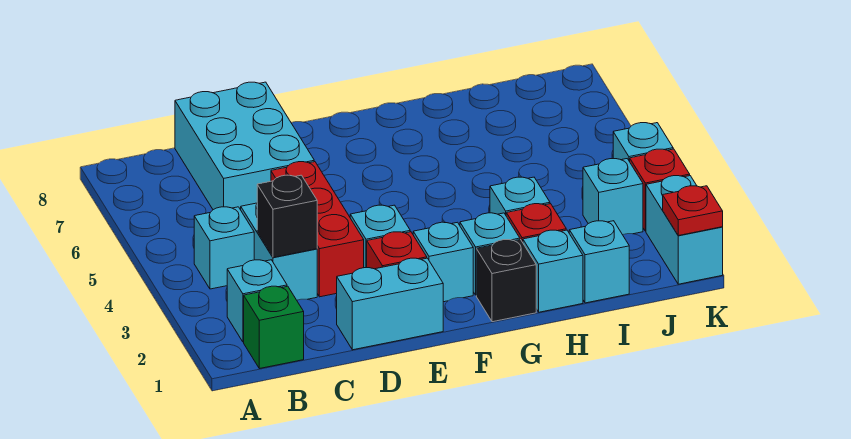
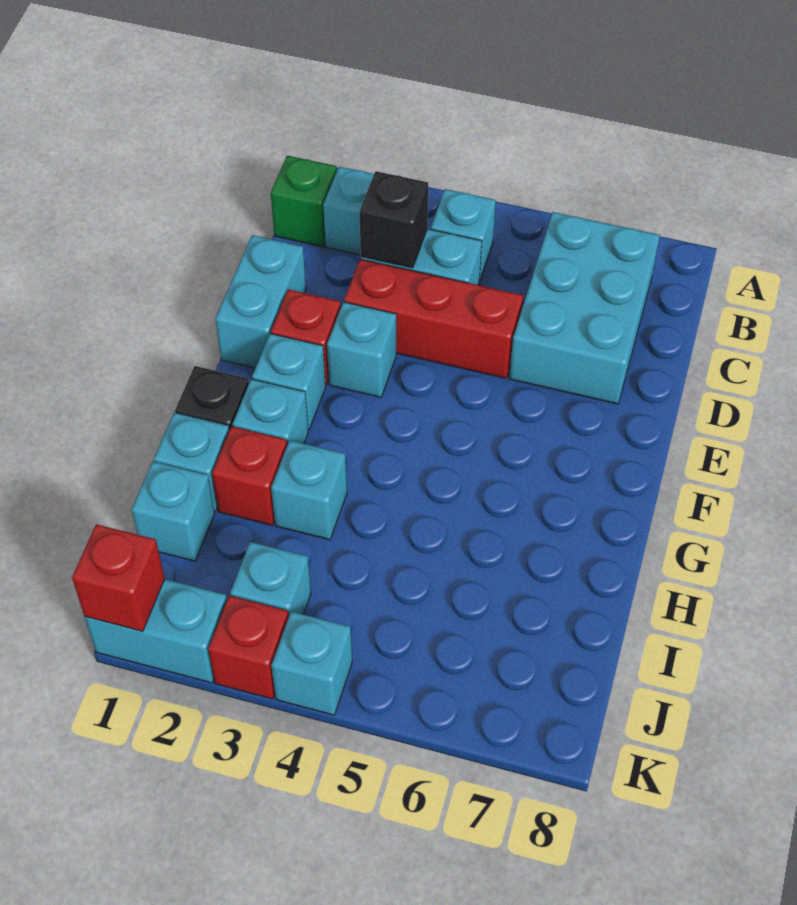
cyan brick C6:D8 level 1 -> cyan brick B6:D7 level 1
red plate K1 level 2 -> red brick K1 level 2

